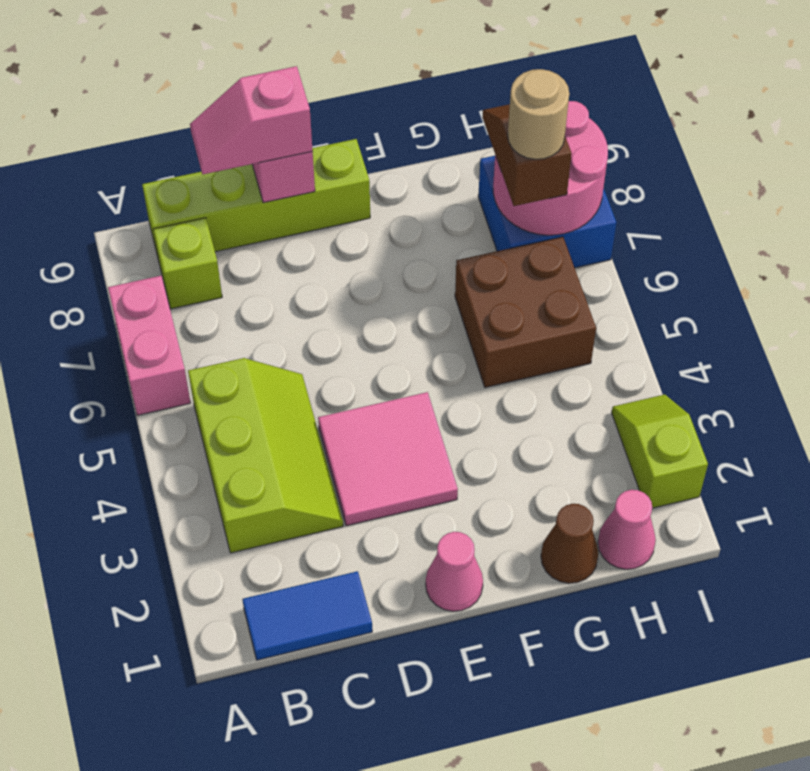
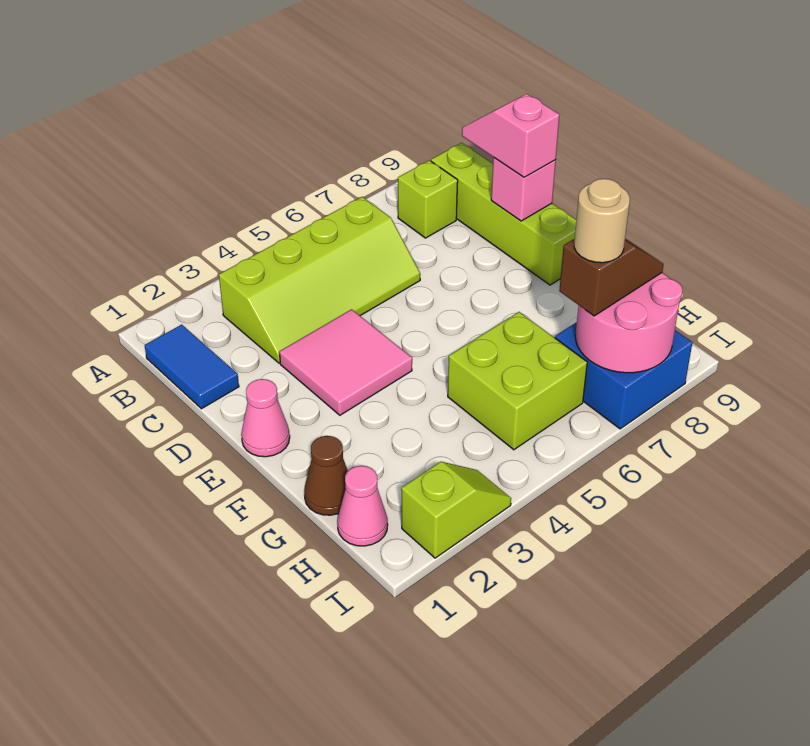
pink brick A6:A7 level 1 -> none
lime slope B3:C5 level 1 top B -> lime slope B3:C6 level 1 top B
brown brick G5:H6 level 1 -> lime brick G5:H6 level 1

